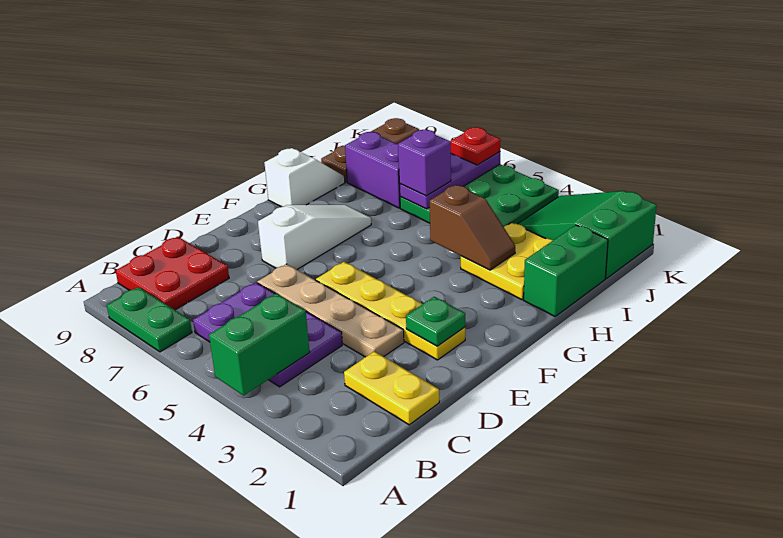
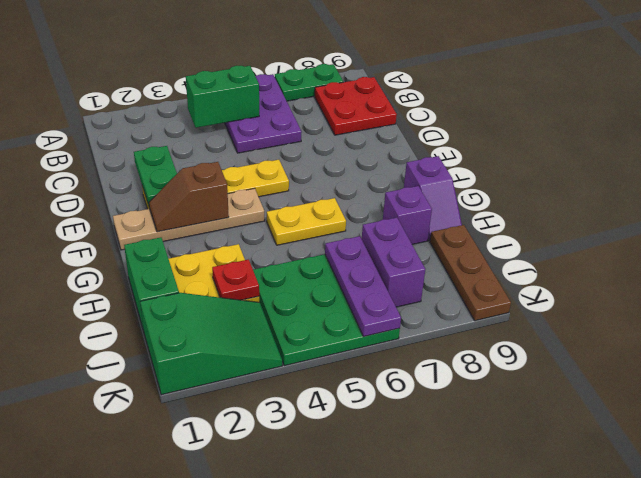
green brick A4:B4 level 2 -> green brick B4:B5 level 2
purple plate B4:C6 level 1 -> purple plate A5:C6 level 1
yellow plate C1:C2 level 1 -> yellow plate G5:G6 level 1
tan plate D3:D6 level 1 -> tan plate F1:F4 level 1
green plate E2 level 2 -> green plate D2:E2 level 2
white slope E7:G7 level 1 top E -> none
white slope G9:H9 level 1 top G -> purple slope G9:H9 level 1 top G
brown slope H3:H4 level 2 top 4 -> brown slope F2:F3 level 2 top 3
purple brick I6 level 3 -> purple brick H8 level 1
purple brick I7:I8 level 1 -> purple brick I7:J7 level 1
red plate K6 level 3 -> red plate I3 level 2

